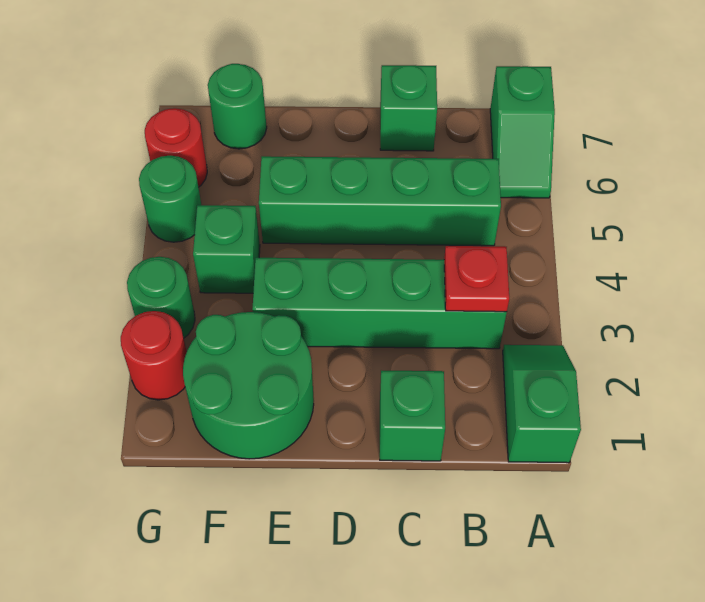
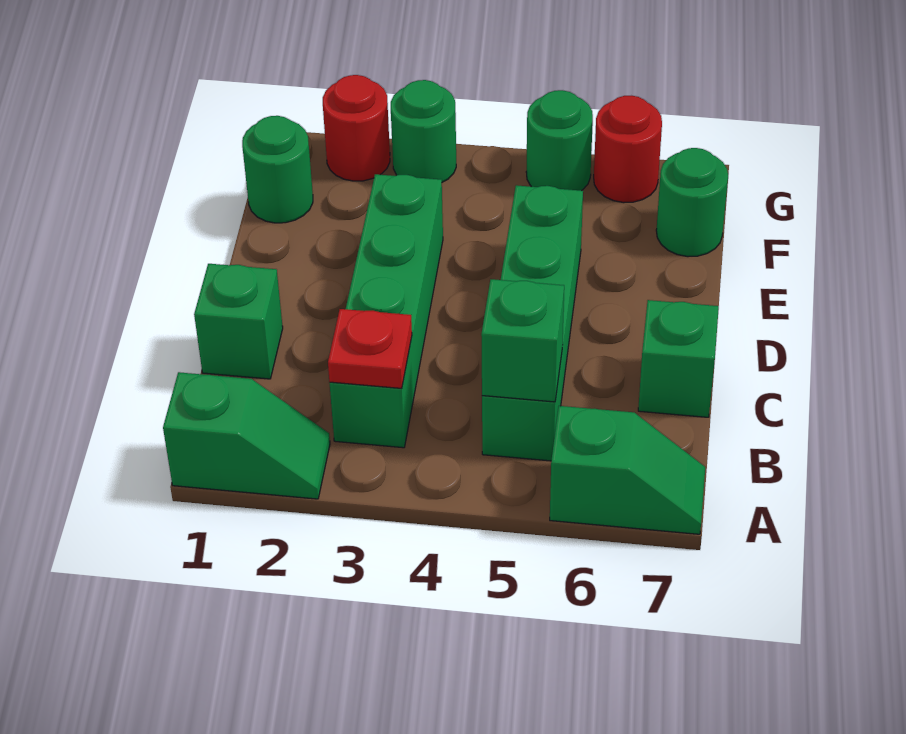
green slope A6:A7 level 1 top 7 -> green slope A6:A7 level 1 top 6
green round brick E1:F2 level 1 -> green round brick F1 level 1
green brick F4 level 1 -> green brick B5 level 2

